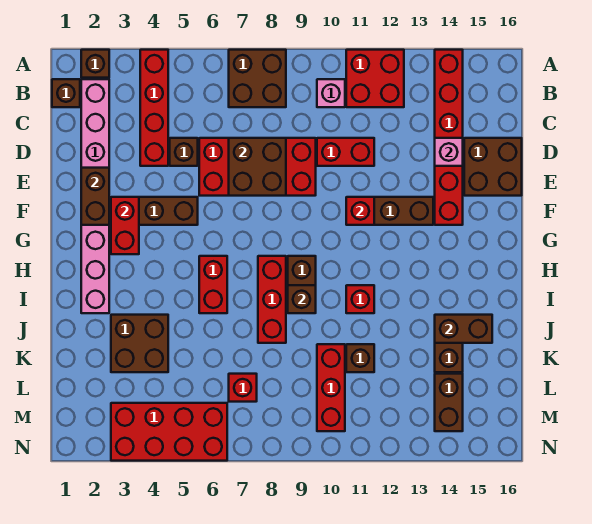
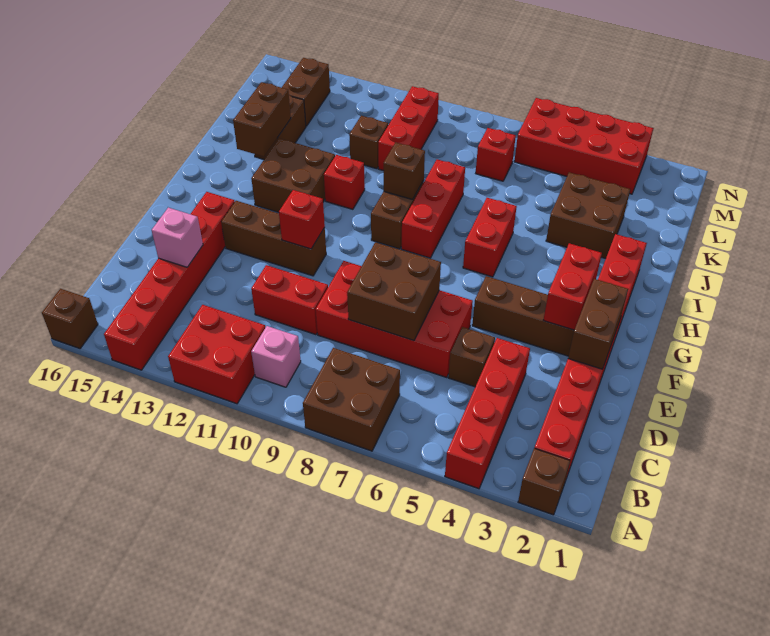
brown brick B1 level 1 -> brown brick A16 level 1
pink brick B2:I2 level 1 -> red brick B2:I2 level 1
brown brick D15:E16 level 1 -> brown brick H12:I13 level 1
brown brick J14:J15 level 2 -> brown brick I14:J14 level 2

